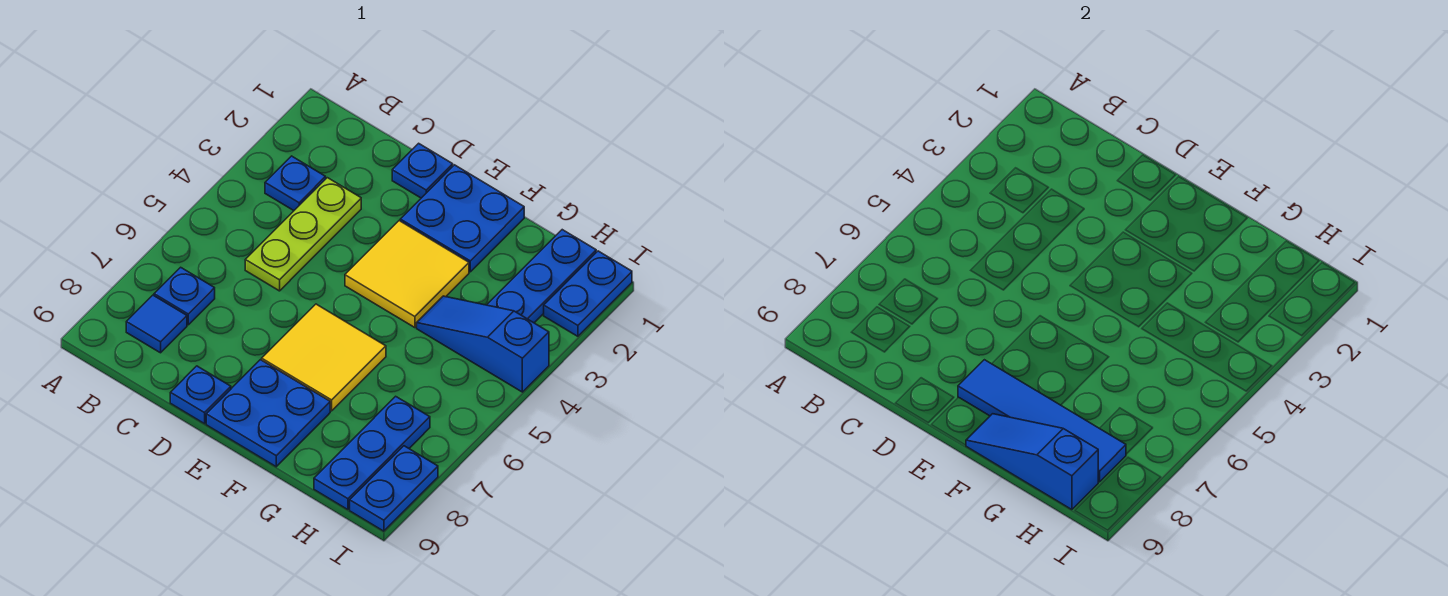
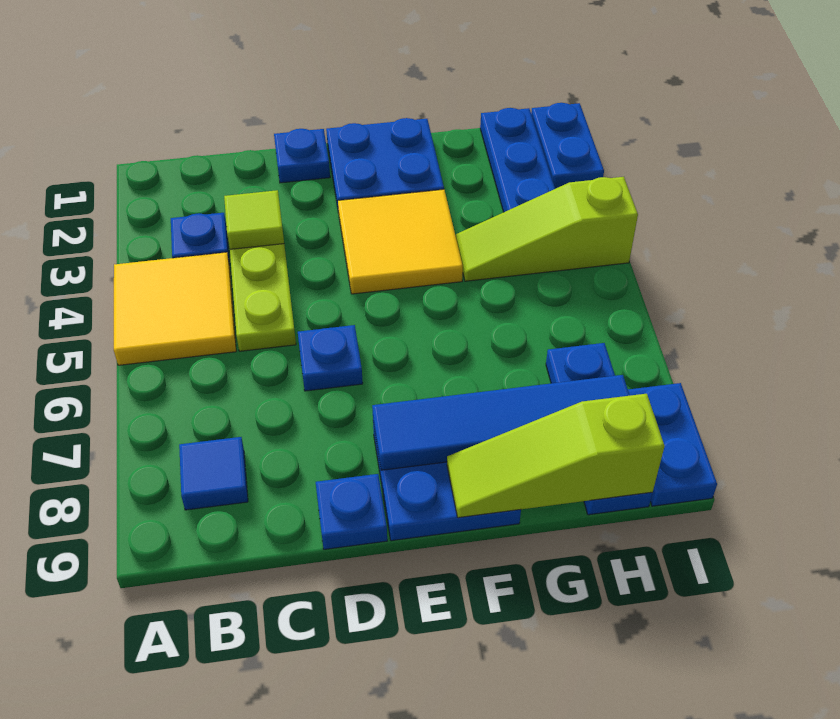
blue plate B7 level 1 -> blue plate D6 level 1
none -> lime tile C3 level 2
yellow tile E6:F7 level 1 -> yellow tile A4:B5 level 1
blue slope F9:H9 level 2 top H -> lime slope F9:H9 level 2 top H
blue slope G4:I4 level 1 top I -> lime slope G4:I4 level 1 top I

